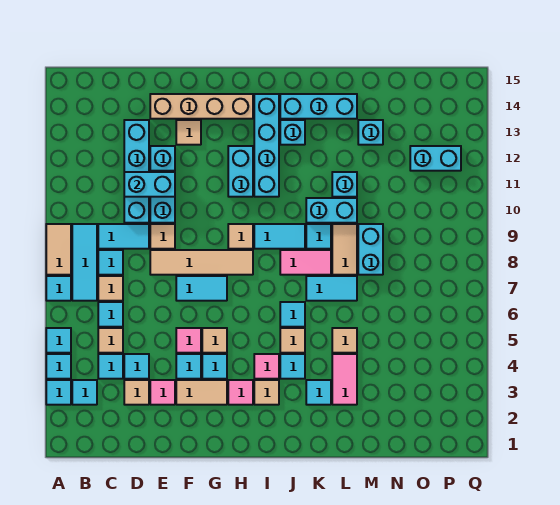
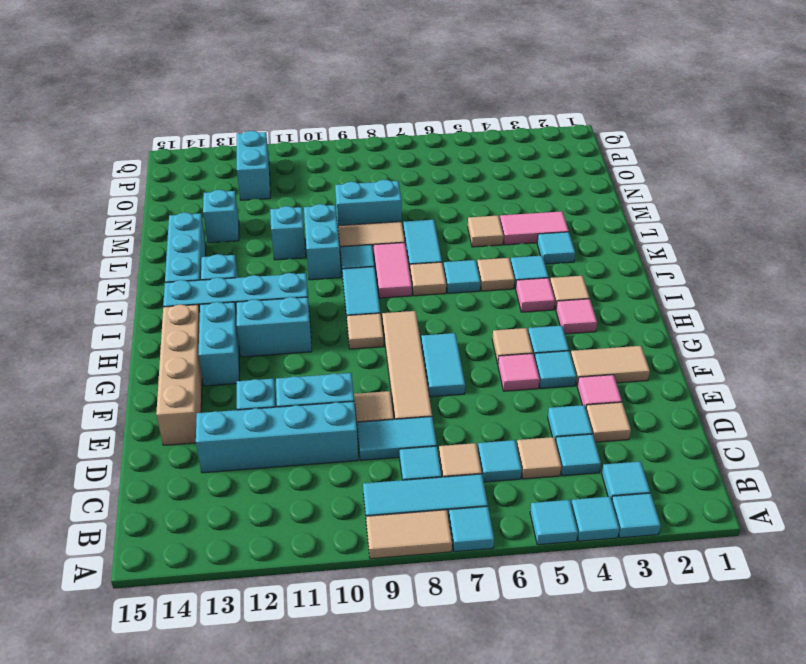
cyan tile C9:D9 level 1 -> cyan tile D8:D9 level 1
cyan brick D11:E11 level 2 -> cyan brick G13:H13 level 1
tan tile F3:G3 level 1 -> tan tile F2:F3 level 1
tan tile F13 level 1 -> tan tile J7 level 1

